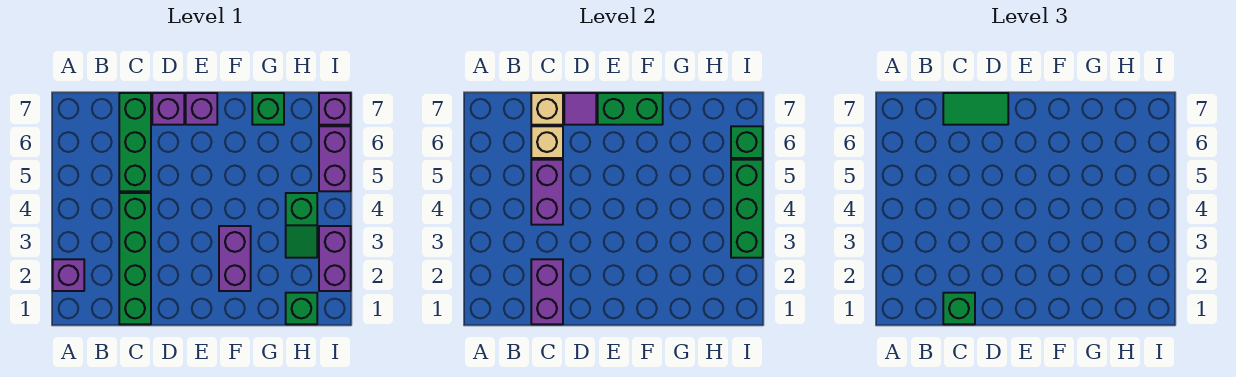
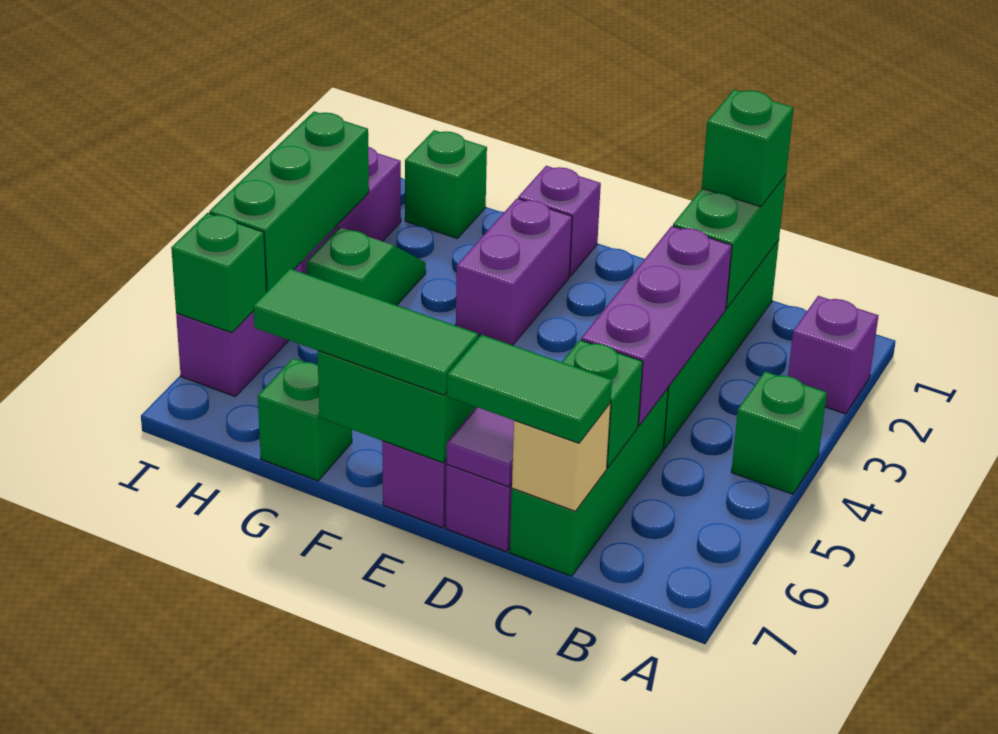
none -> green brick A4 level 1
purple brick C1:C2 level 2 -> green brick C1:C2 level 2
purple brick C4:C5 level 2 -> purple brick C3:C5 level 2
tan brick C6 level 2 -> green brick C6 level 2
none -> green tile E7:G7 level 3
purple brick I7 level 1 -> purple brick F1 level 1

